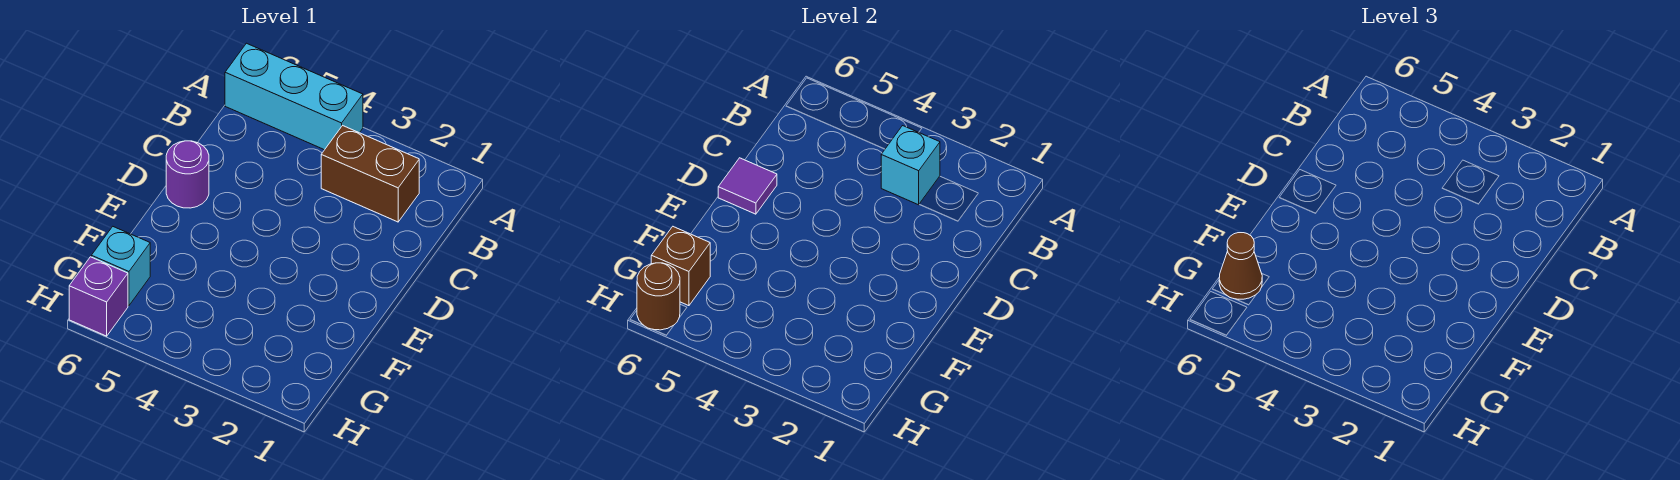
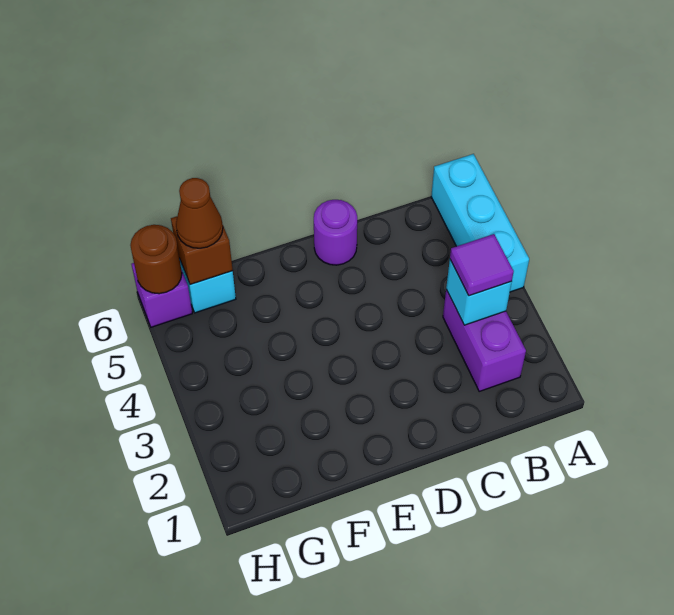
brown brick B2:B3 level 1 -> purple brick B2:B3 level 1
purple tile D6 level 2 -> purple tile B3 level 3

